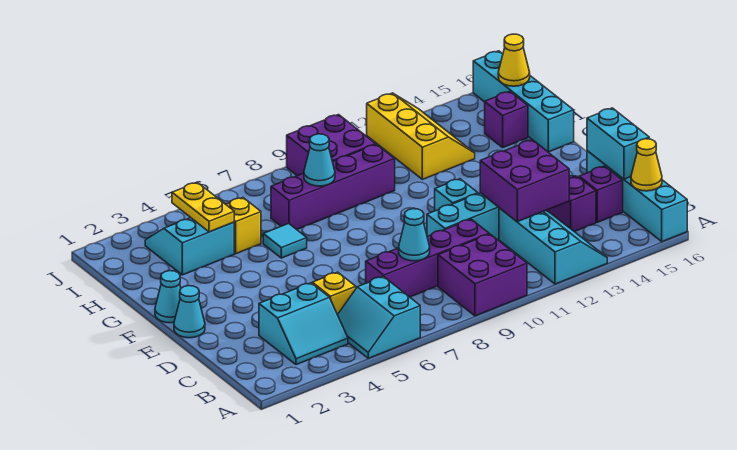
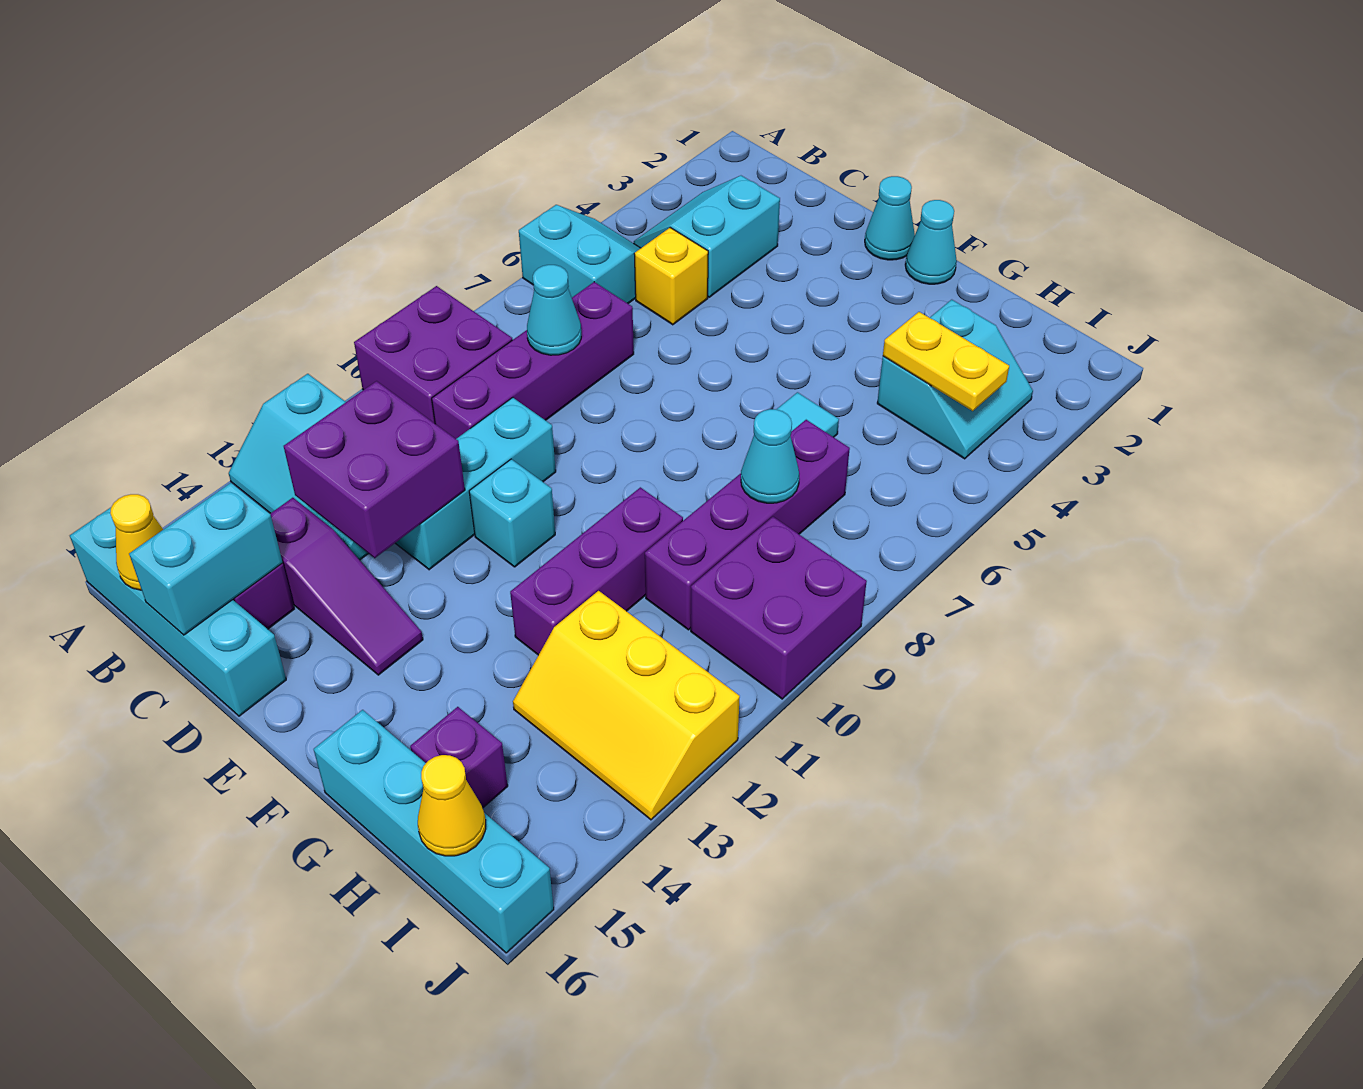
cyan brick C16:D16 level 2 -> cyan brick C15:C16 level 2
none -> purple brick G10:G12 level 1
yellow brick H5 level 1 -> none

